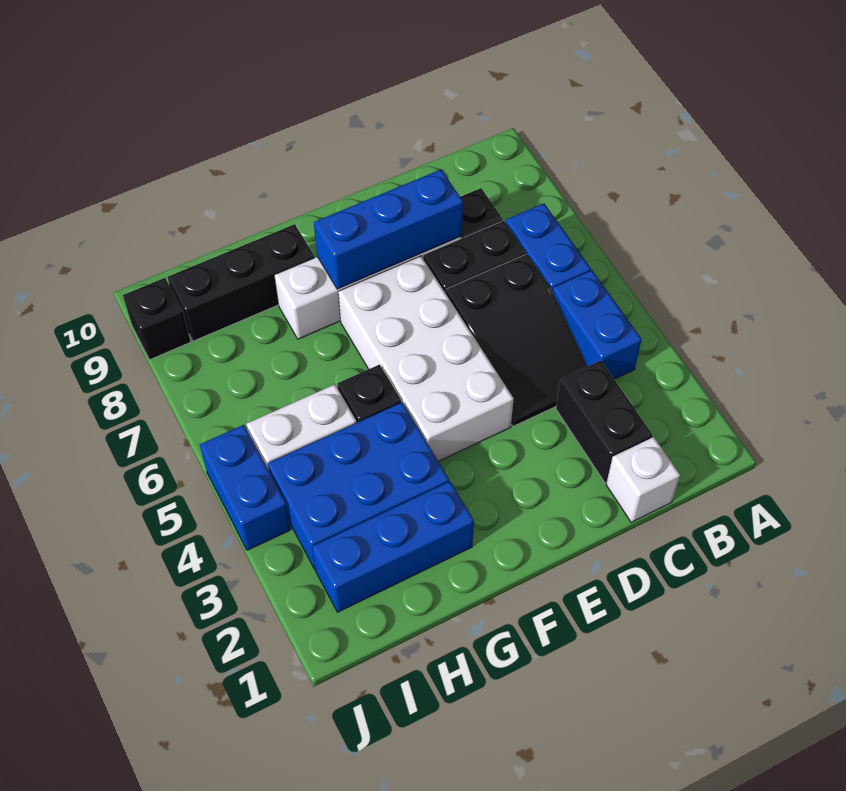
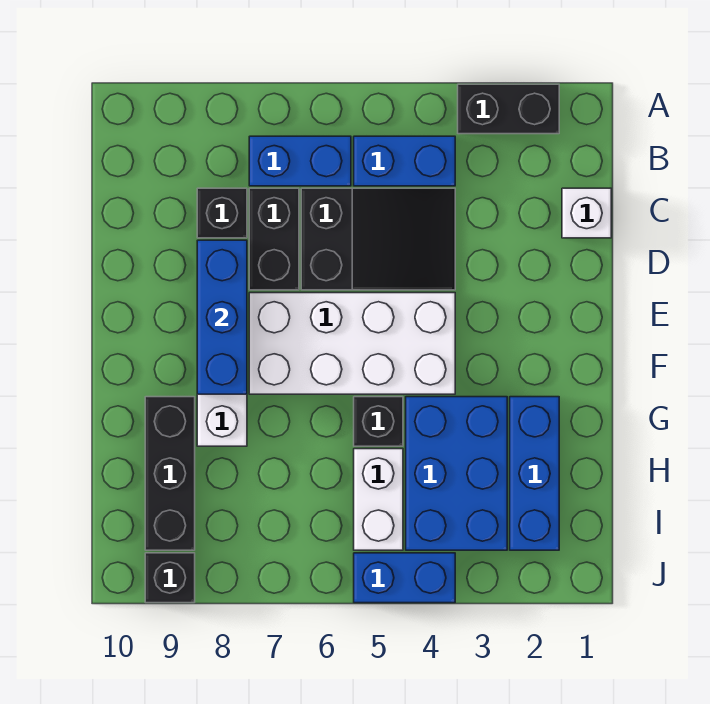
black brick C2:C3 level 1 -> black brick A2:A3 level 1

